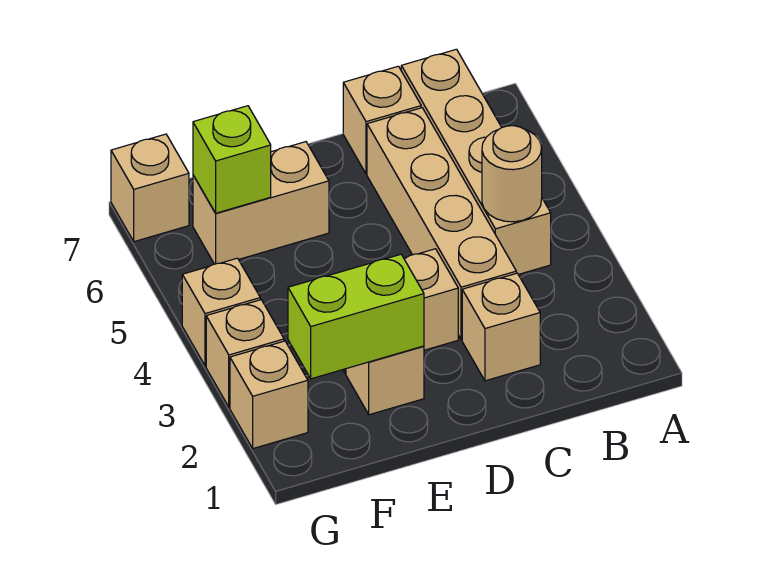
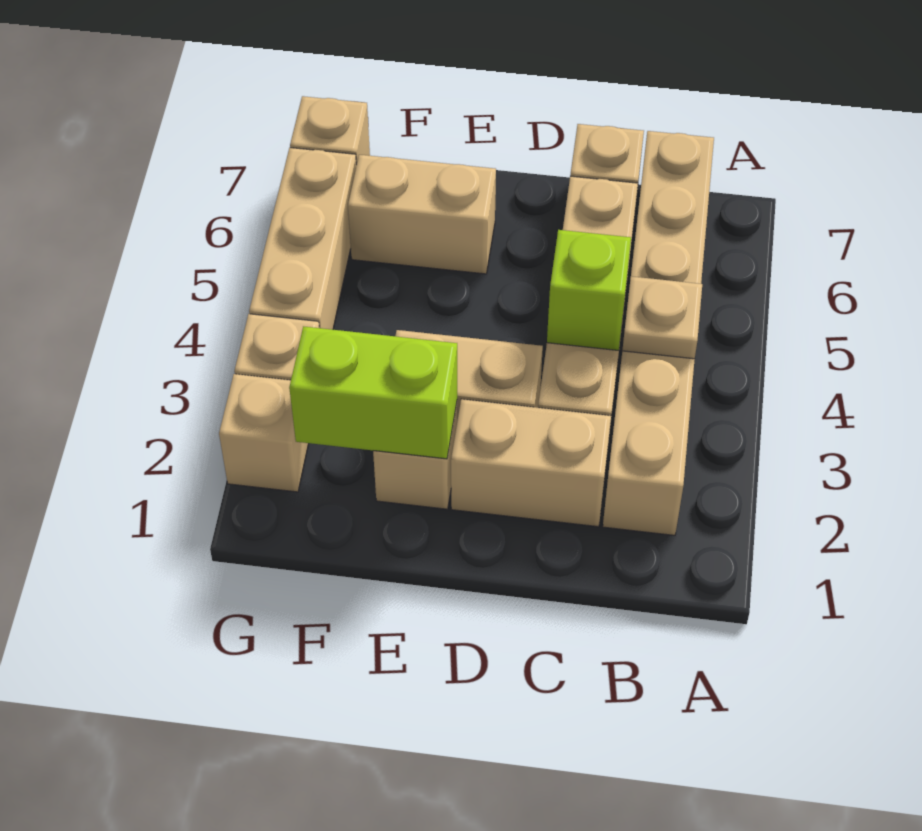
tan brick B4:B7 level 1 -> tan brick B2:B7 level 1
tan round brick B4 level 2 -> tan plate B4 level 2
tan brick C2 level 1 -> tan brick C2:D2 level 1
lime brick F6 level 2 -> lime brick C4 level 2
tan brick G4 level 1 -> tan brick G4:G6 level 1

